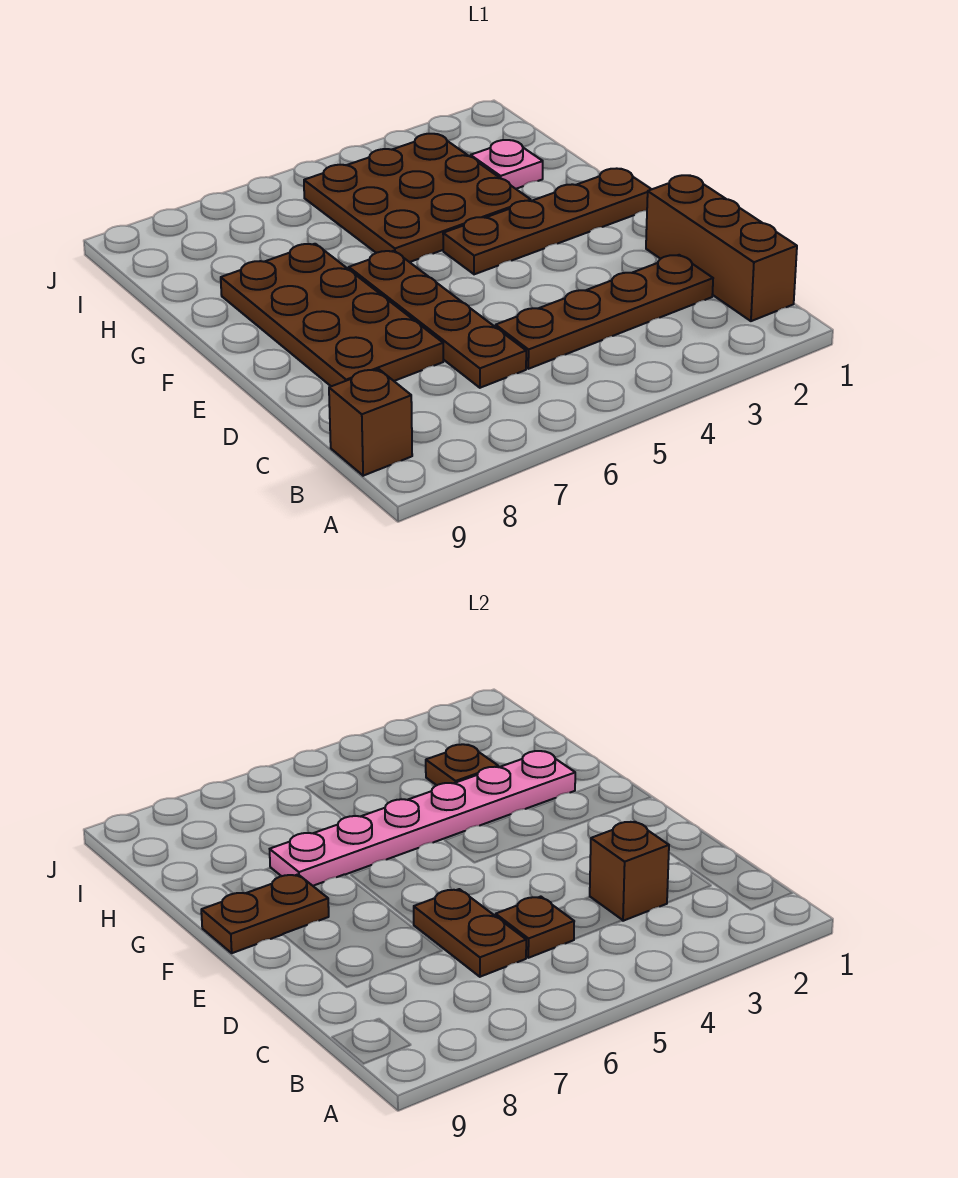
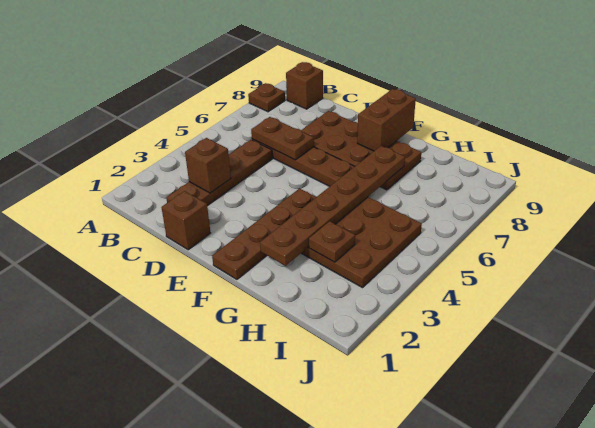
brown brick B1:D1 level 1 -> brown brick D1 level 1
brown plate C5 level 2 -> brown plate A8 level 1
brown plate F8:F9 level 2 -> brown brick F8:F9 level 2
pink plate G2:G7 level 2 -> brown plate G2:G7 level 2
pink plate H2 level 1 -> none

